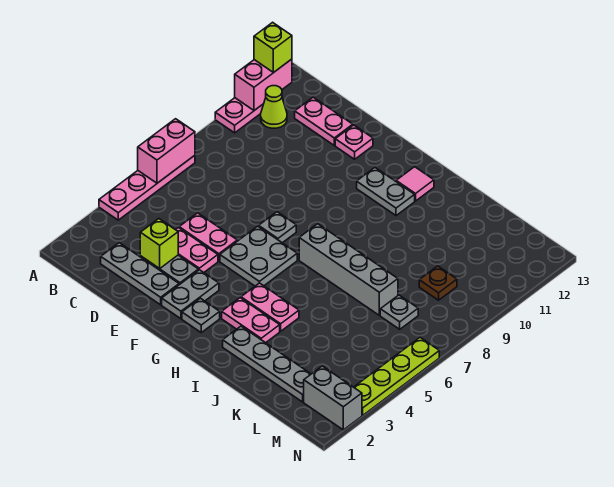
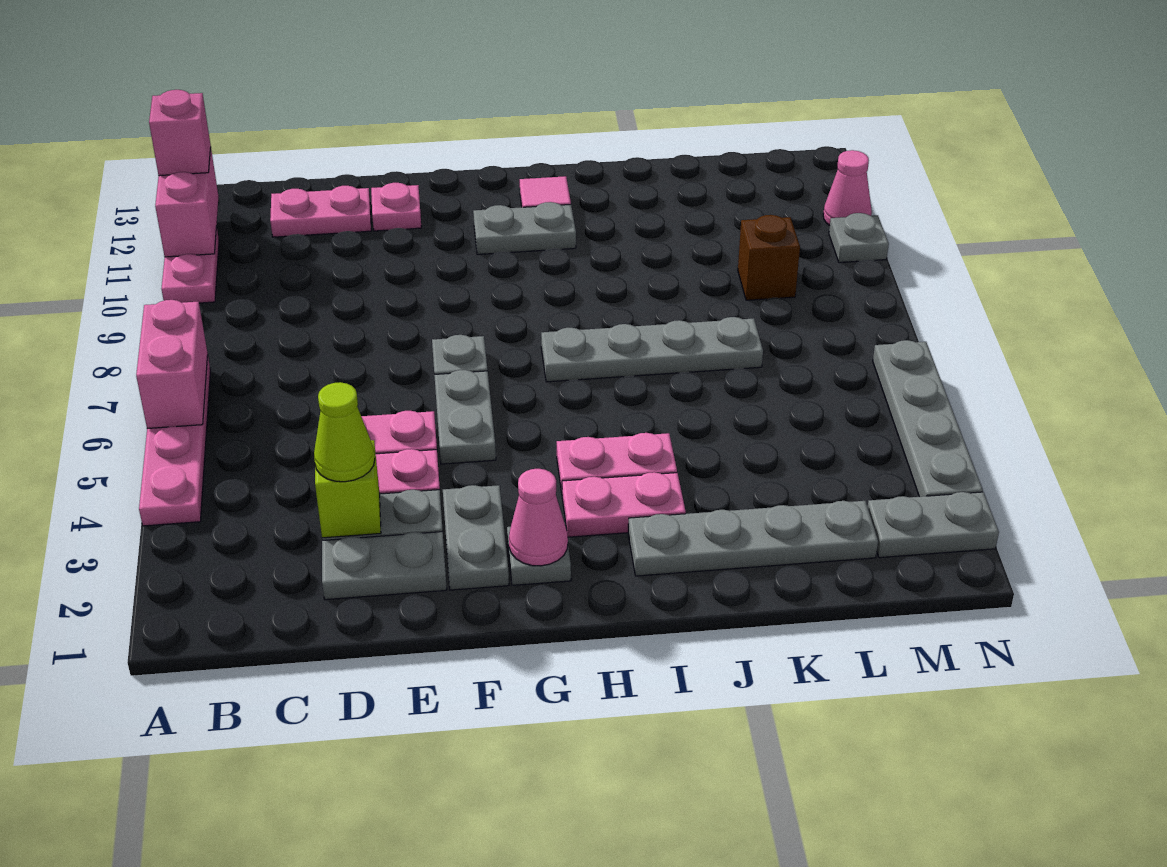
lime brick A12 level 3 -> pink brick A12 level 3
lime cone B11 level 1 -> lime cone D3 level 3
grey plate C2:E2 level 1 -> grey plate D2:E2 level 1
grey plate F5:G6 level 1 -> grey plate F5:F6 level 1
none -> pink cone G2 level 2
grey brick H7:K7 level 1 -> grey plate H7:K7 level 1
grey plate L7 level 1 -> grey plate N10 level 1
brown plate L9 level 1 -> brown brick L9 level 1
grey brick M2:N2 level 1 -> grey plate M2:N2 level 1
lime plate N3:N6 level 1 -> grey plate N3:N6 level 1
none -> pink cone N11 level 1

